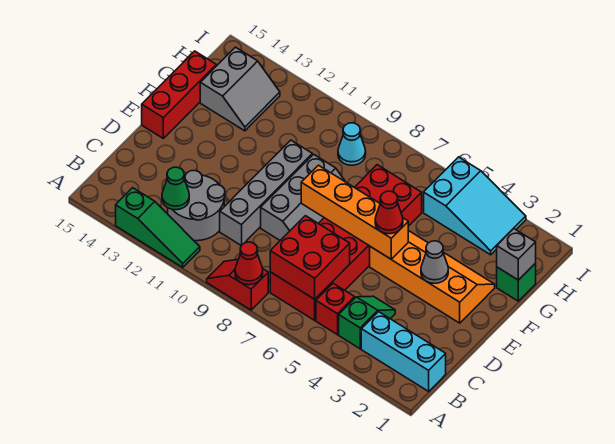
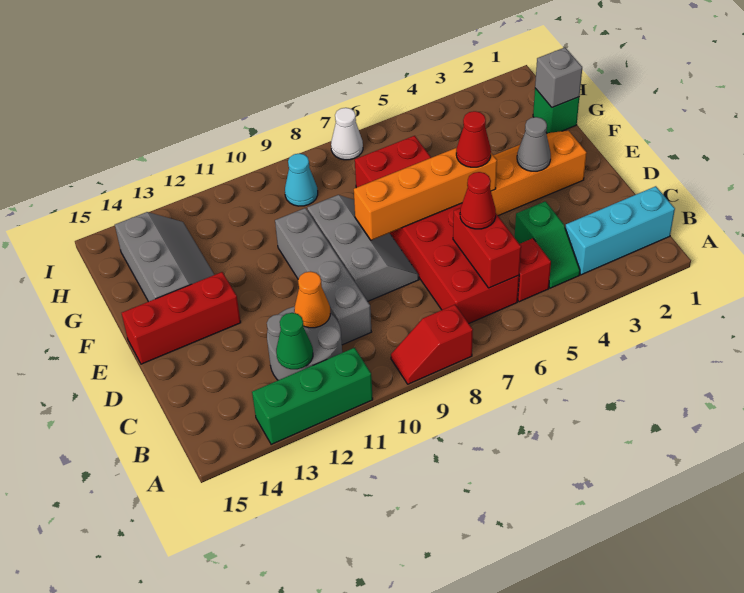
red cone A8 level 2 -> red cone C6 level 3
green slope A11:A13 level 1 top 13 -> green brick A11:A13 level 1
green slope B4:C4 level 1 top B -> green slope B4:C4 level 1 top C
red brick B6:C7 level 2 -> red brick B6:C6 level 2
none -> orange cone C11 level 2
red brick E15:G15 level 1 -> red brick E13:E15 level 1
grey slope G13:H14 level 1 top 14 -> grey slope F13:H14 level 1 top 14
cyan slope H3:I5 level 1 top 5 -> none
none -> white cone I7 level 1

